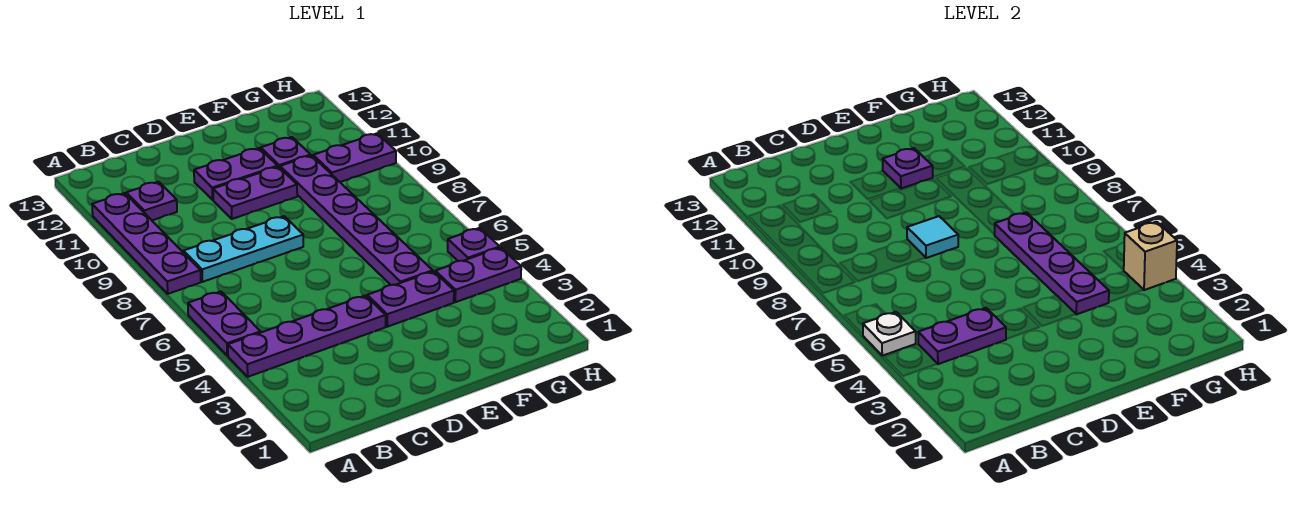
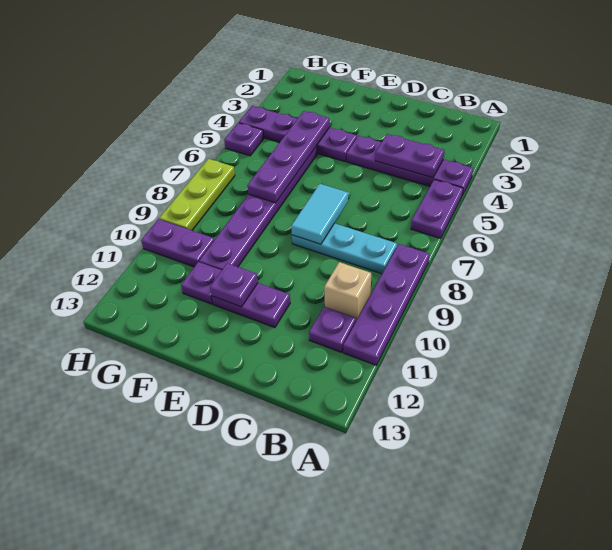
white plate A5 level 2 -> none
cyan tile D8 level 2 -> cyan tile D7:D8 level 2
purple plate D10:E10 level 1 -> none
tan brick H4 level 2 -> tan brick B10 level 1
none -> lime plate H7:H9 level 1

